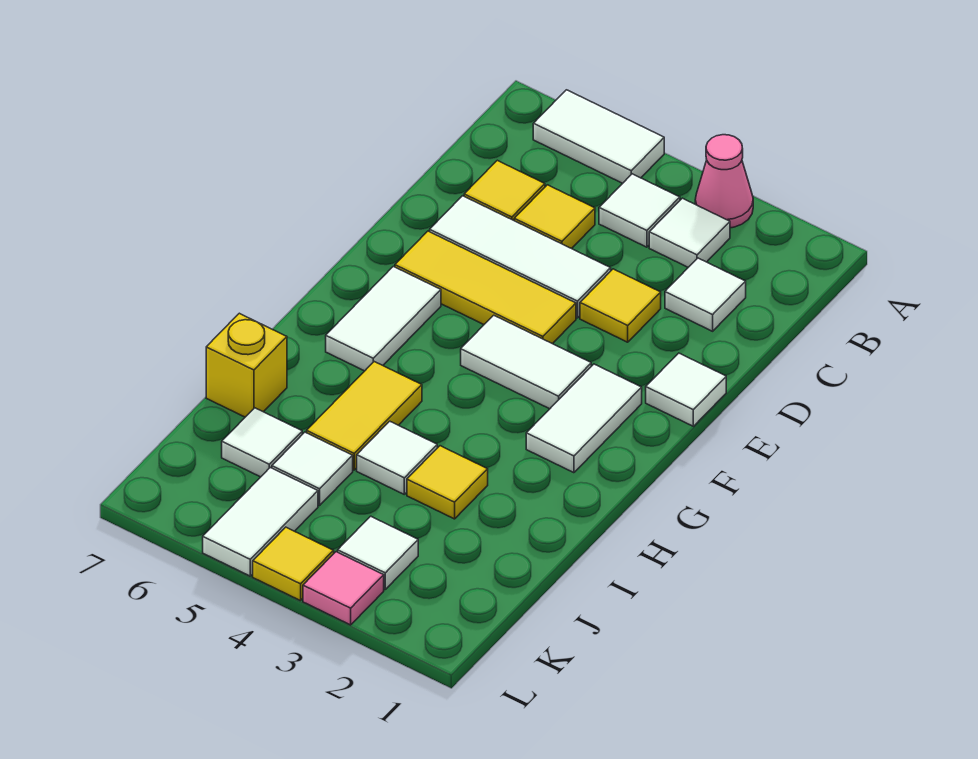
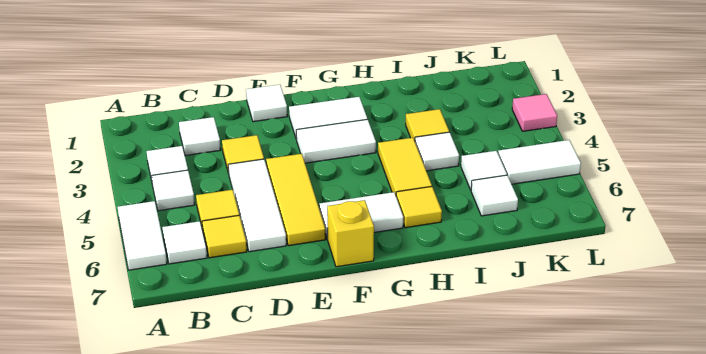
pink cone A3 level 1 -> none
white tile F3:F4 level 1 -> white tile F3:G3 level 1
yellow tile H5:I5 level 1 -> yellow tile H4:H5 level 1
yellow brick I7 level 1 -> yellow brick F7 level 1
white tile K3 level 1 -> white tile B6 level 1
yellow tile L4 level 1 -> yellow tile H6 level 1

